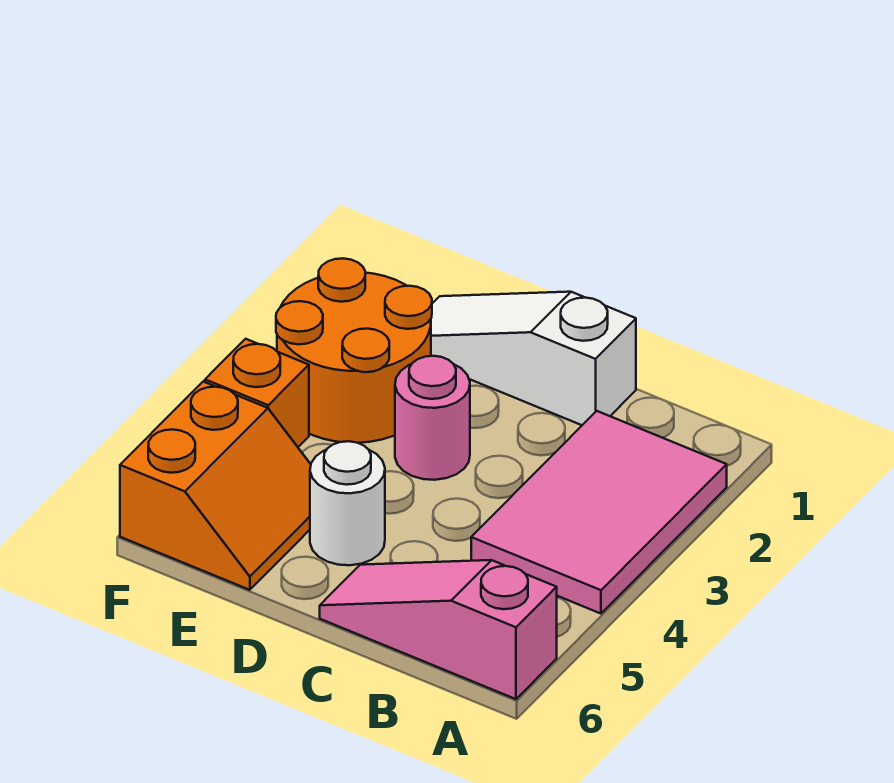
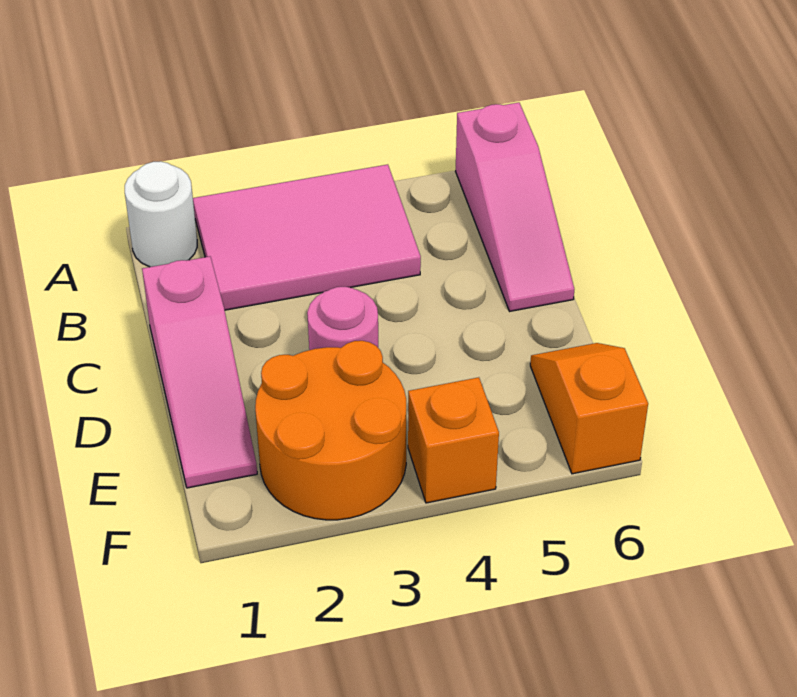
white slope C1:E1 level 1 top C -> pink slope C1:E1 level 1 top C
white round brick D5 level 1 -> white round brick A1 level 1
orange slope E5:F6 level 1 top F -> orange slope E6:F6 level 1 top F

